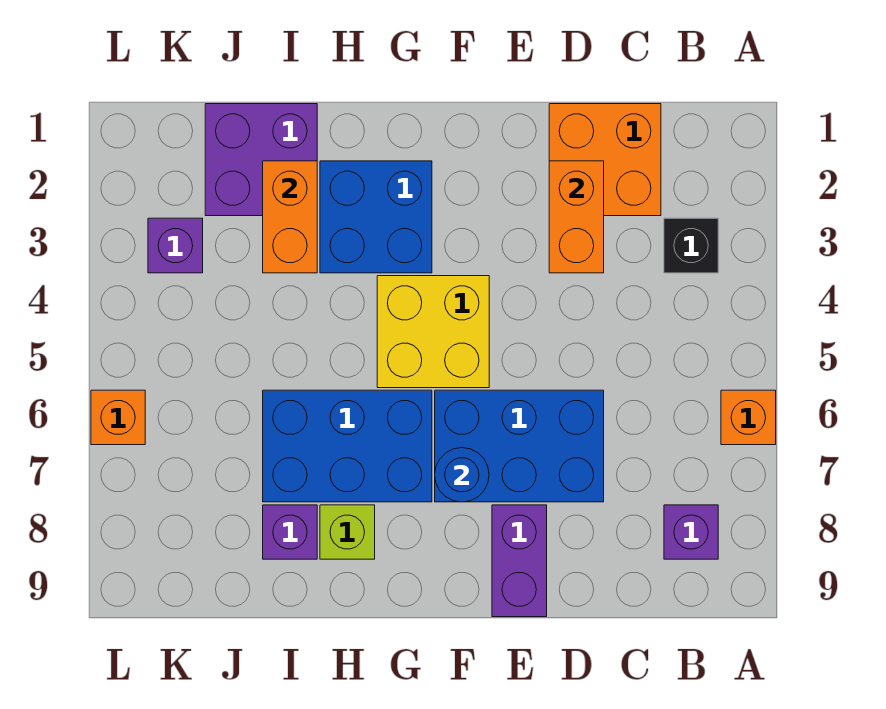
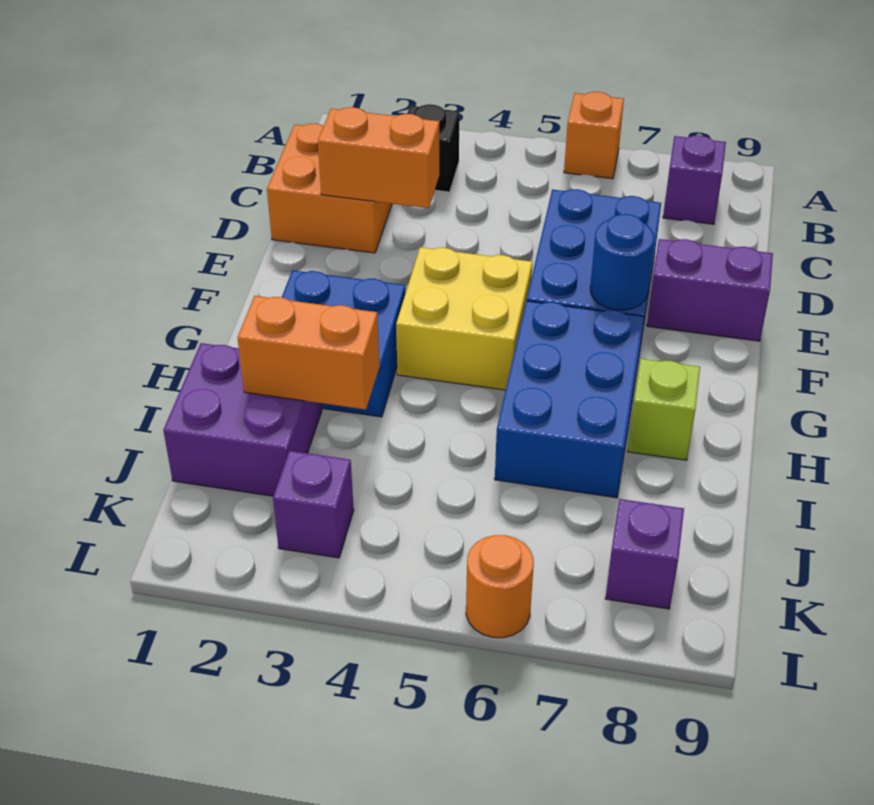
purple brick I8 level 1 -> purple brick K8 level 1
orange brick L6 level 1 -> orange round brick L6 level 1

